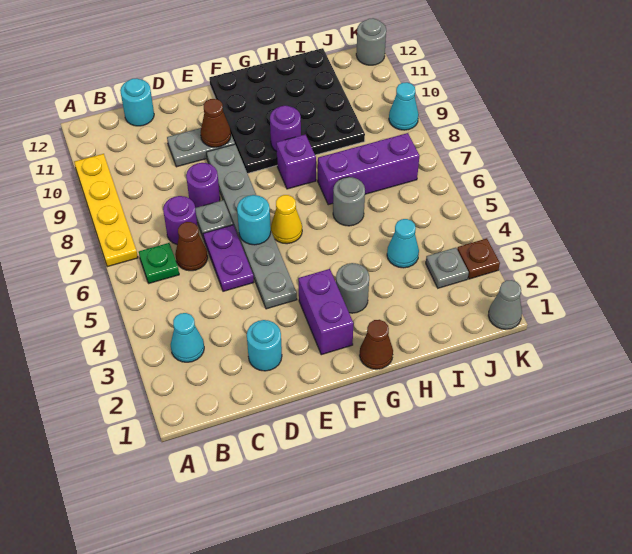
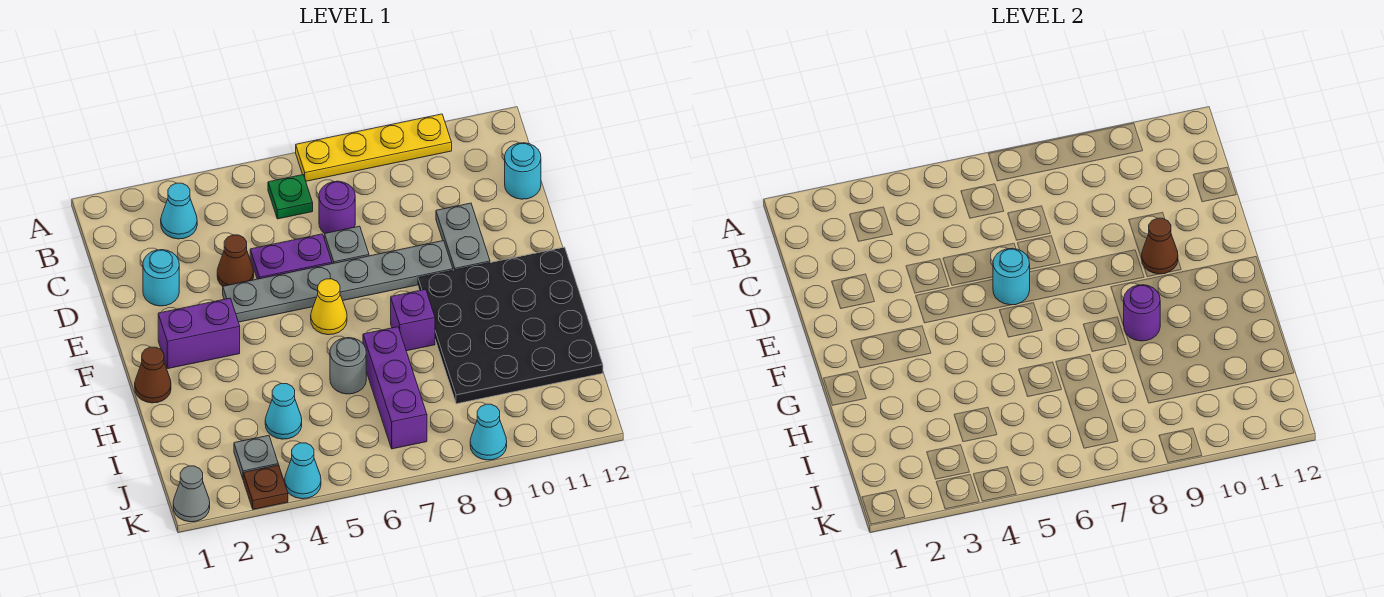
brown cone C6 level 1 -> brown cone D4 level 1
purple round brick D8 level 1 -> none
grey round brick G3 level 1 -> none
none -> cyan cone K4 level 1
grey round brick K12 level 1 -> none

